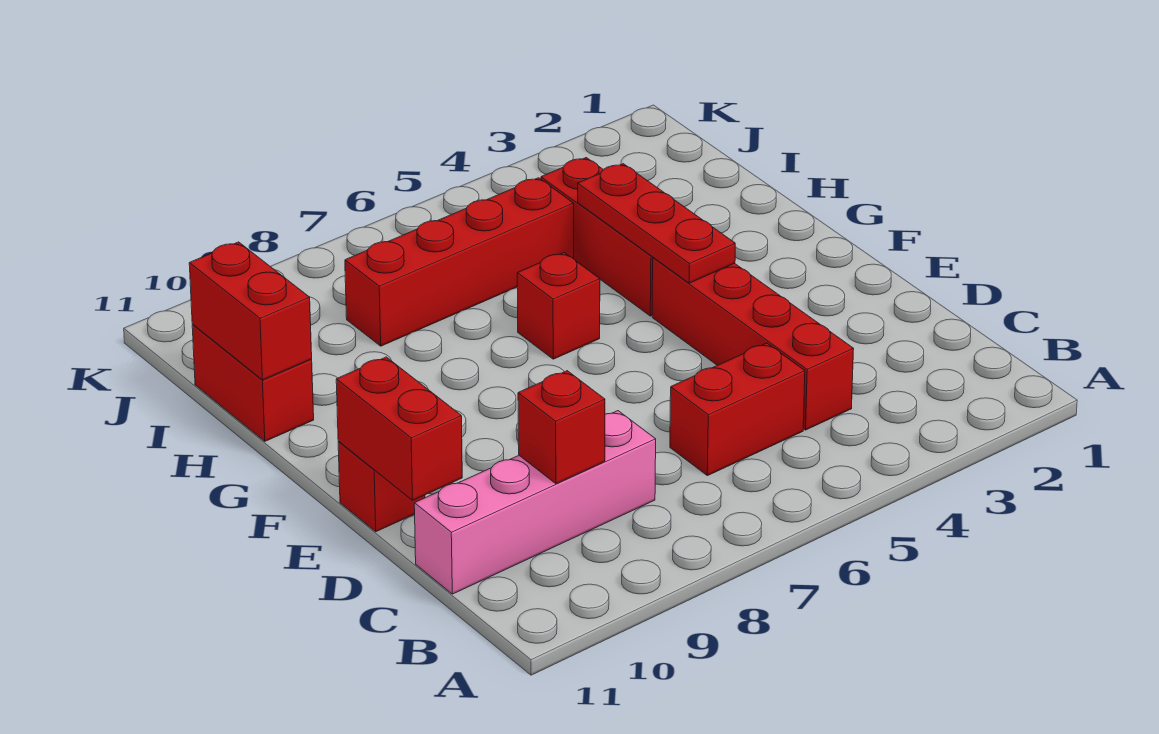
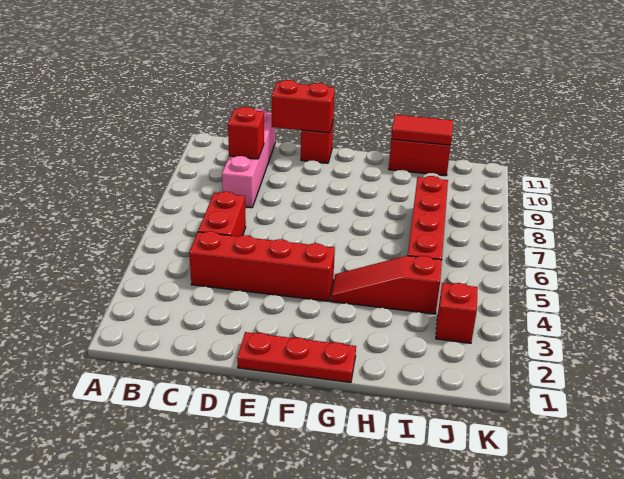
red plate F4:H4 level 2 -> red plate E1:G1 level 1
red brick G4:I4 level 1 -> red slope G4:I4 level 1 top I
red brick G6 level 1 -> red brick J3 level 1
red brick H11:I11 level 2 -> red tile H11:I11 level 2

